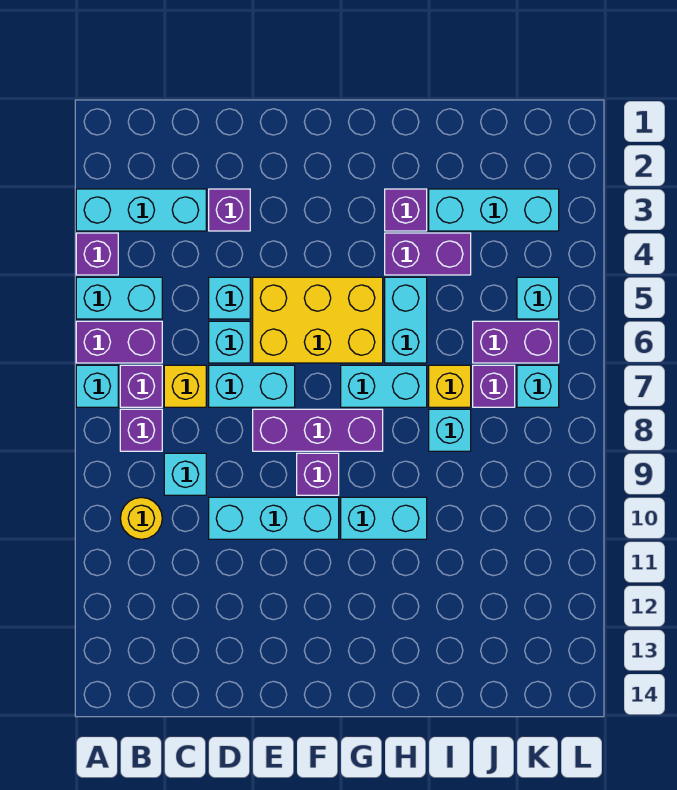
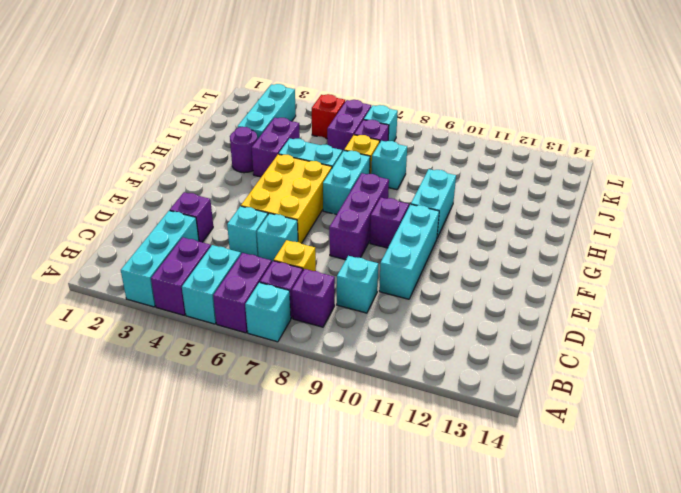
purple brick A4 level 1 -> purple brick A4:B4 level 1
yellow round brick B10 level 1 -> none
cyan brick D7:E7 level 1 -> none
purple brick H3 level 1 -> purple round brick H3 level 1
cyan brick K5 level 1 -> red brick K5 level 1

